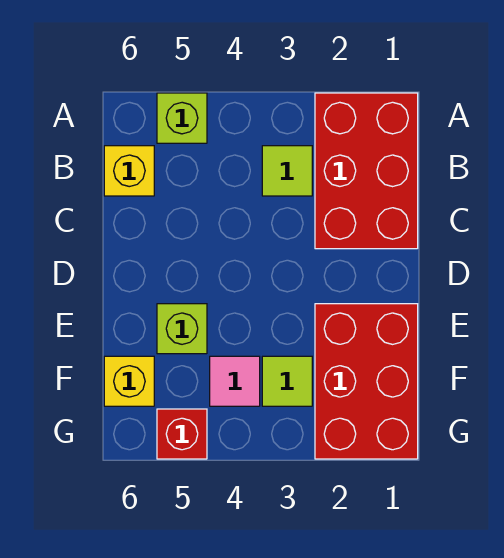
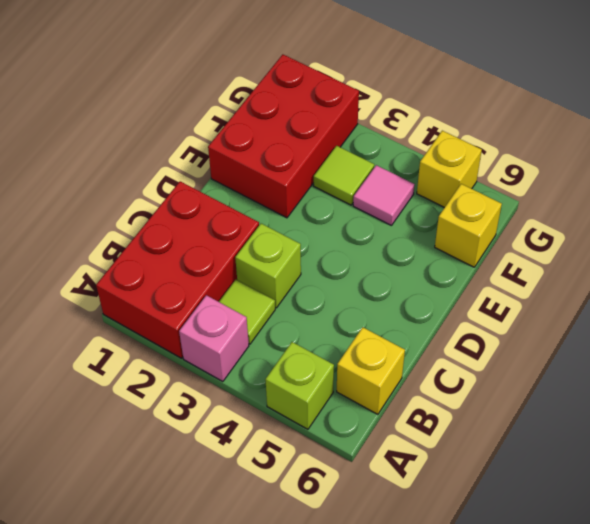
none -> pink brick A3 level 1
lime brick E5 level 1 -> lime brick C3 level 1
red brick G5 level 1 -> yellow brick G5 level 1

